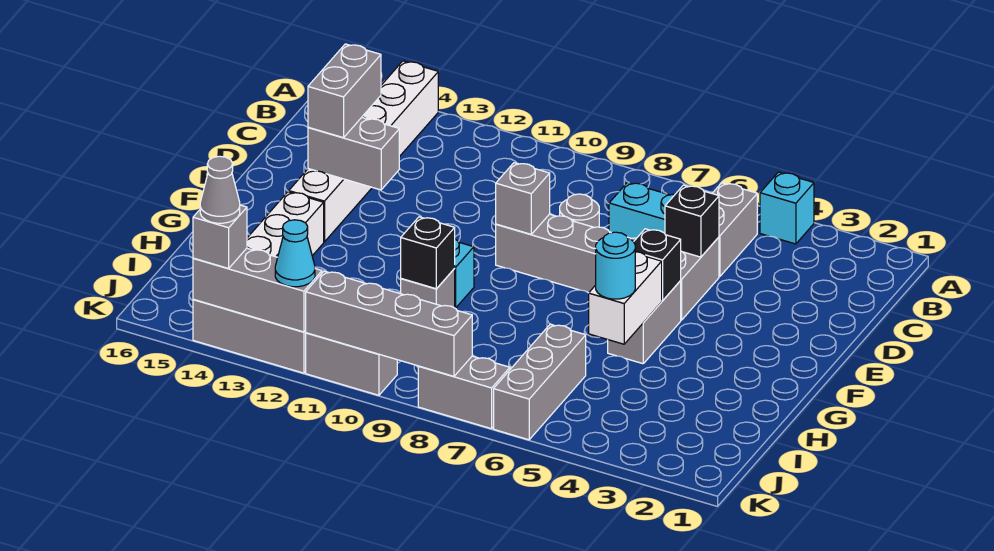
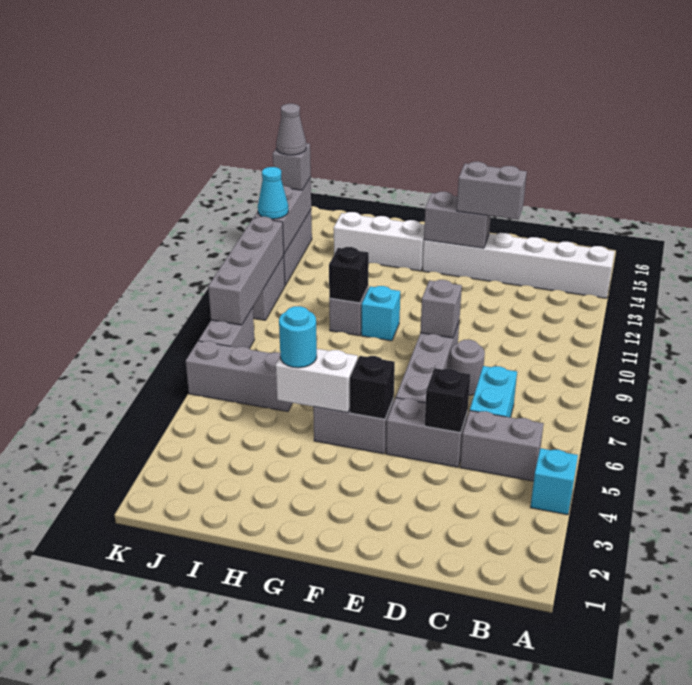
grey brick E13:E14 level 2 -> grey brick E14:F14 level 2

